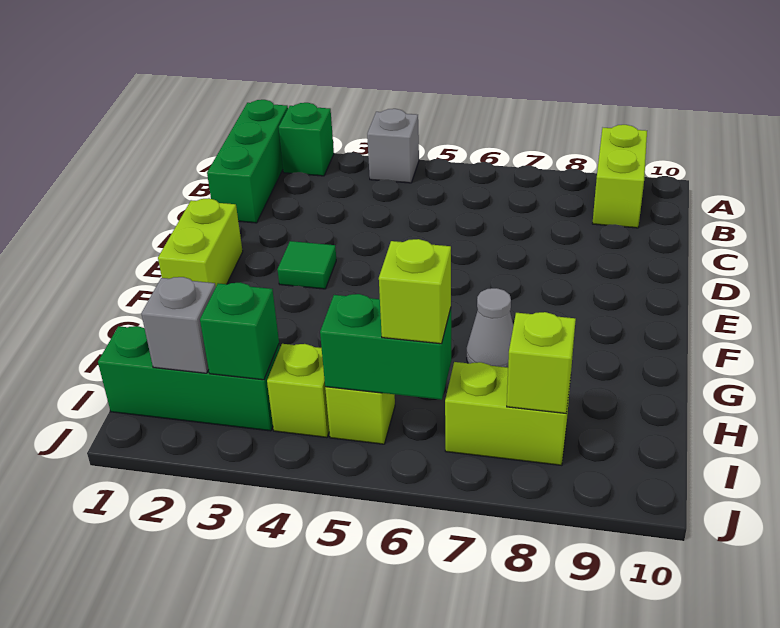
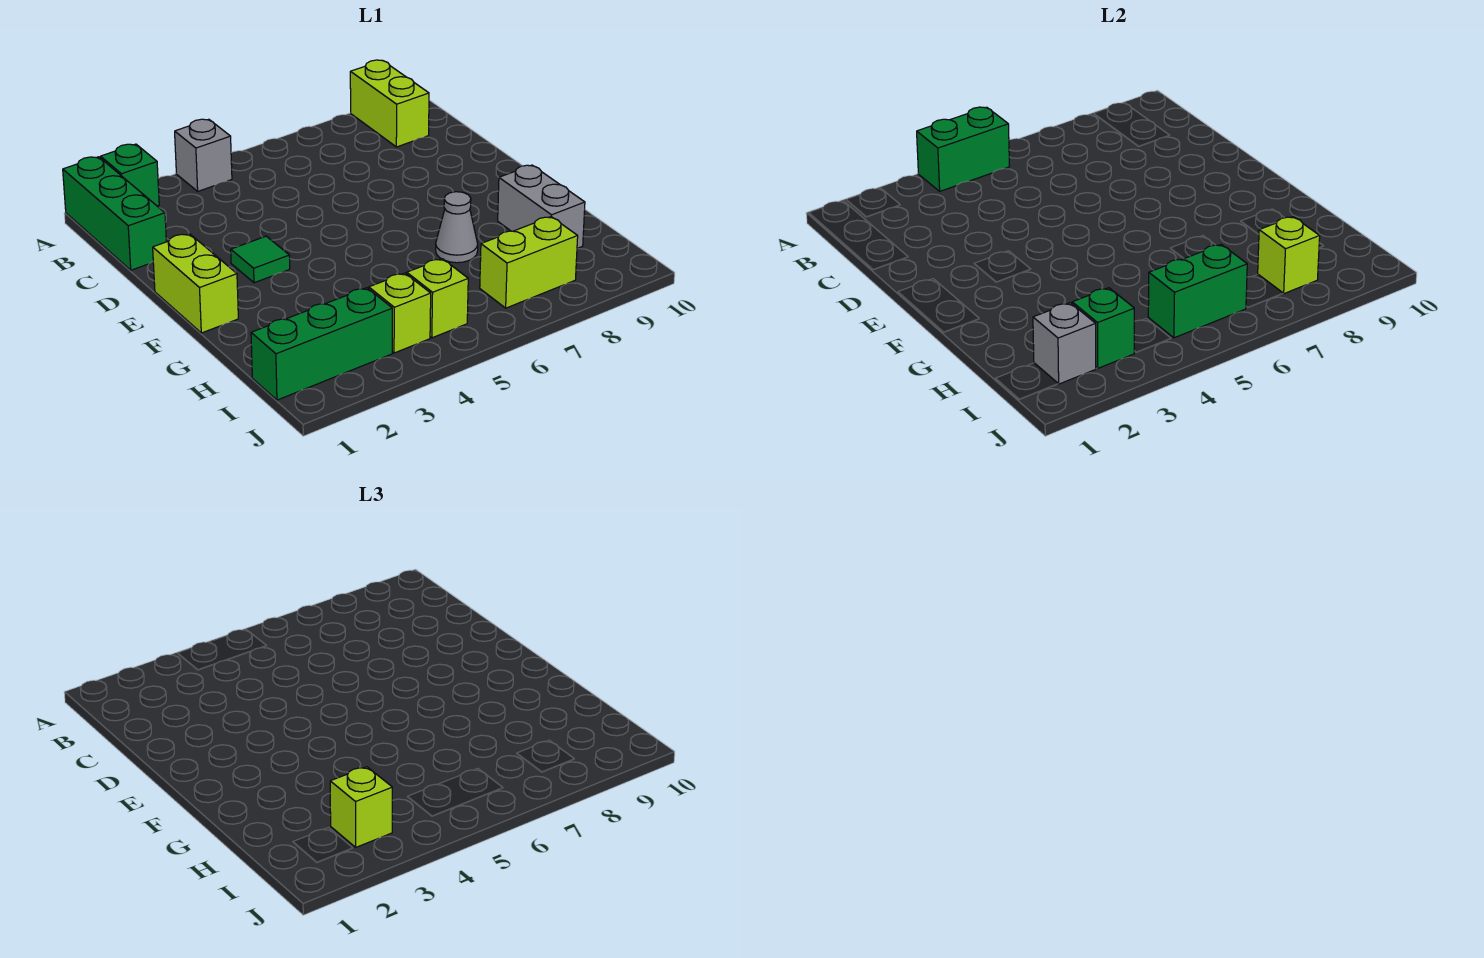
none -> green brick A4:A5 level 2
none -> grey brick G9:H9 level 1
lime brick I6 level 3 -> lime brick I3 level 3

